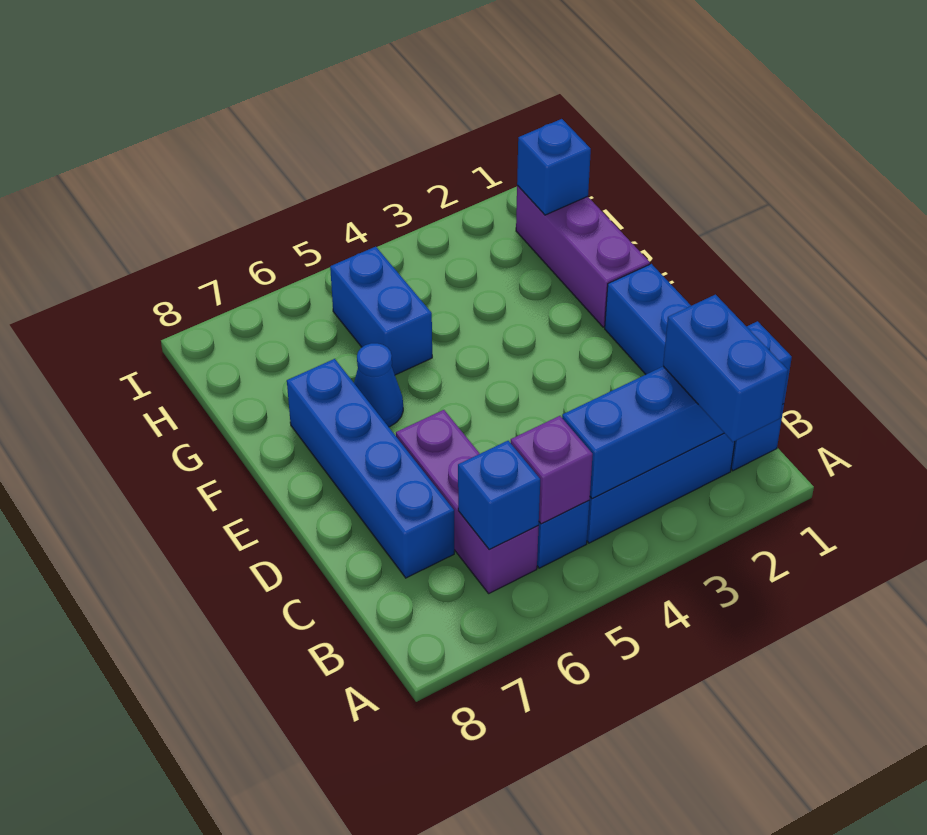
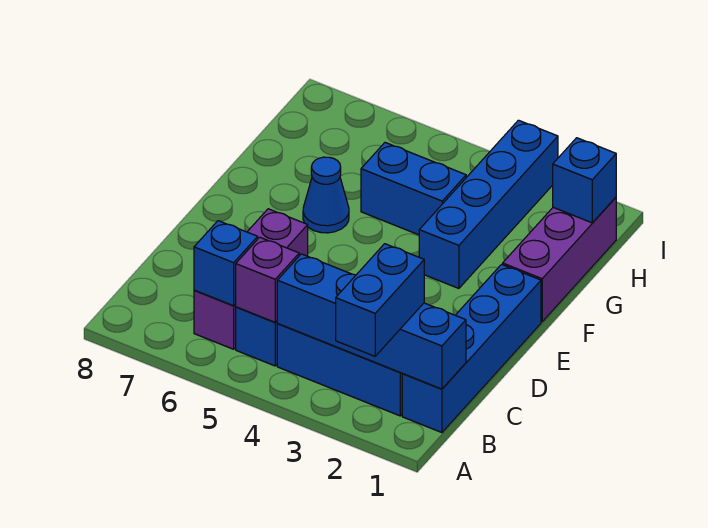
blue brick C7:F7 level 1 -> blue brick F3:I3 level 1
blue brick G5:H5 level 1 -> blue brick G4:G5 level 1

